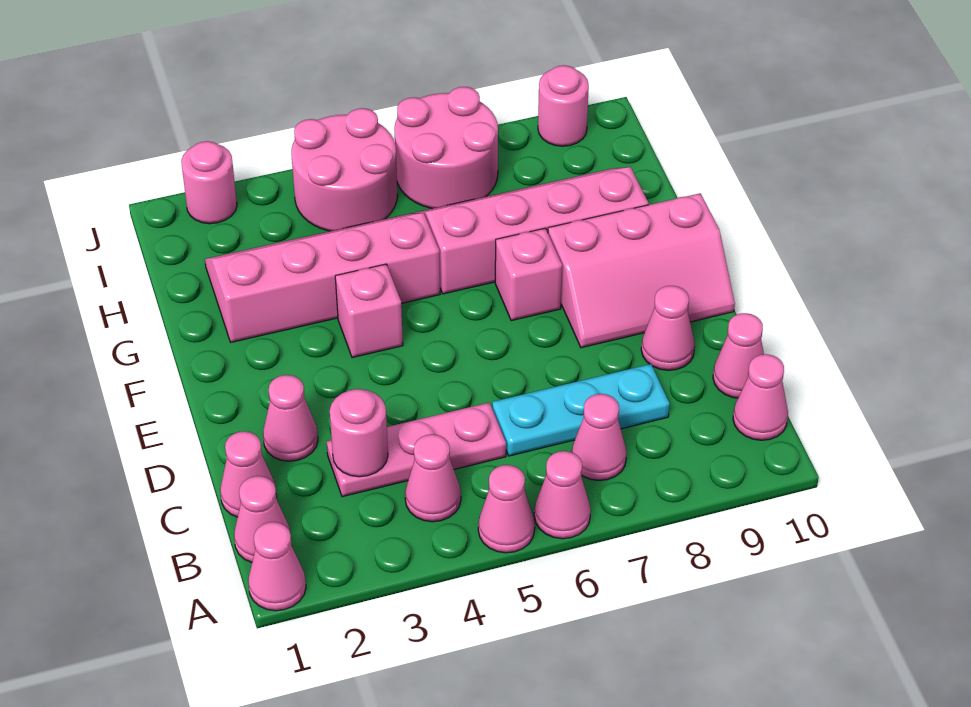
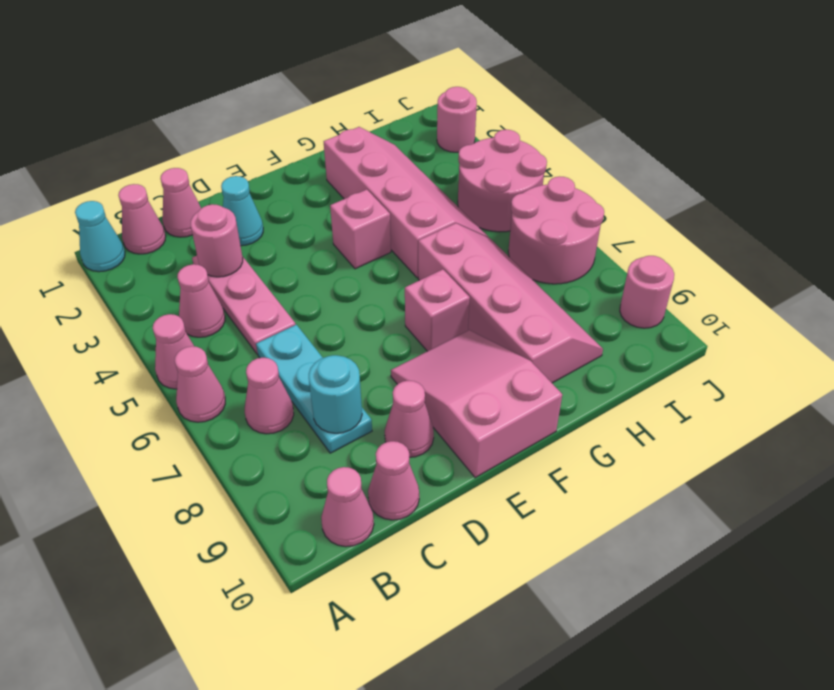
pink cone A1 level 1 -> cyan cone A1 level 1
none -> cyan round brick C8 level 2
pink cone D2 level 1 -> cyan cone D2 level 1
pink slope E8:F10 level 1 top F -> pink slope E8:F10 level 1 top 10

